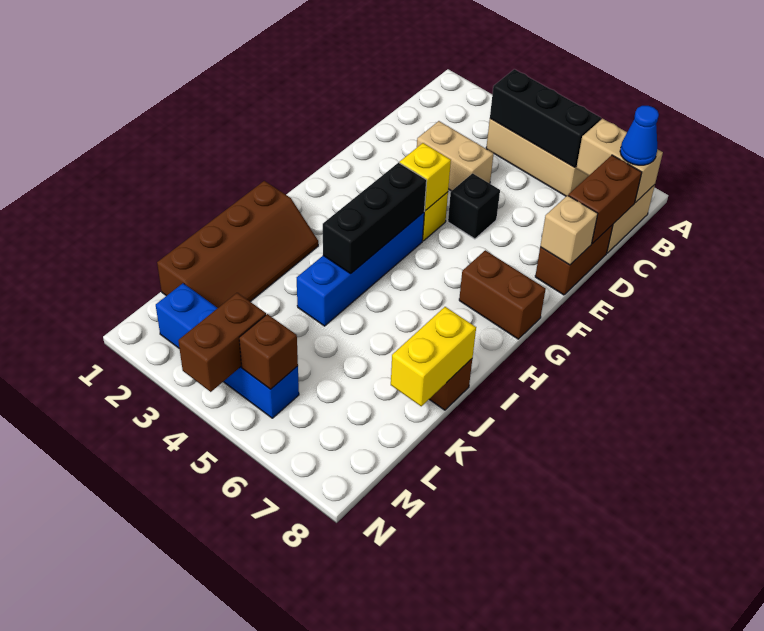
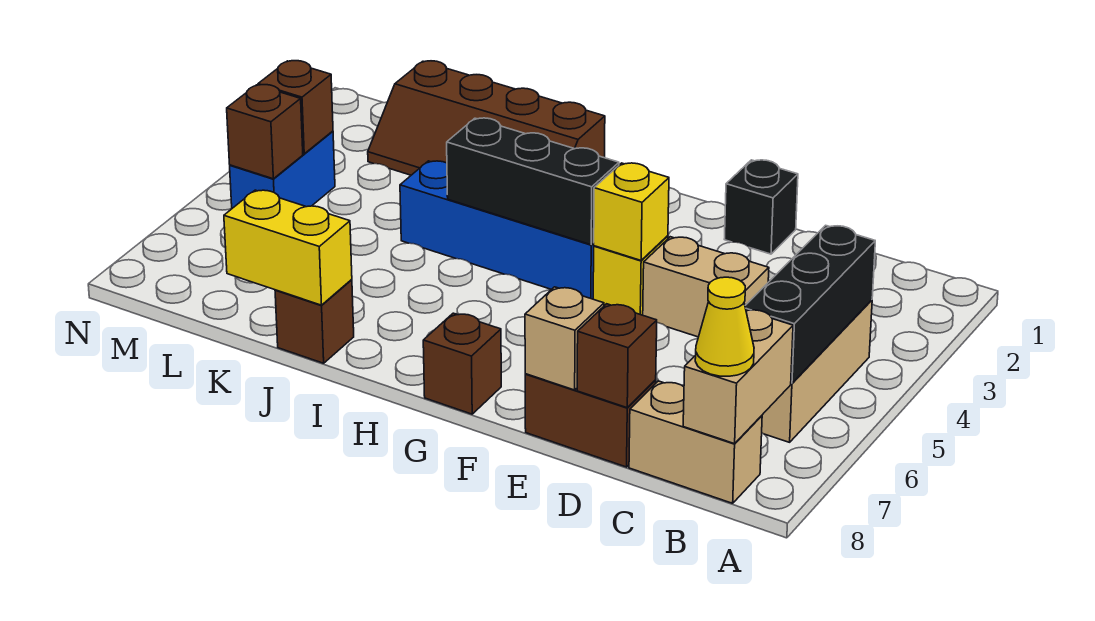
blue cone B8 level 3 -> yellow cone B8 level 3
brown brick C8:D8 level 2 -> brown brick D8 level 2
tan brick D3:D4 level 1 -> tan brick D4:E4 level 1
black brick E5 level 1 -> black brick E1 level 1
brown brick G7:G8 level 1 -> brown brick G8 level 1
blue brick M2:M5 level 1 -> blue brick M4:M5 level 1
brown brick M4:N4 level 2 -> brown brick M4 level 2

